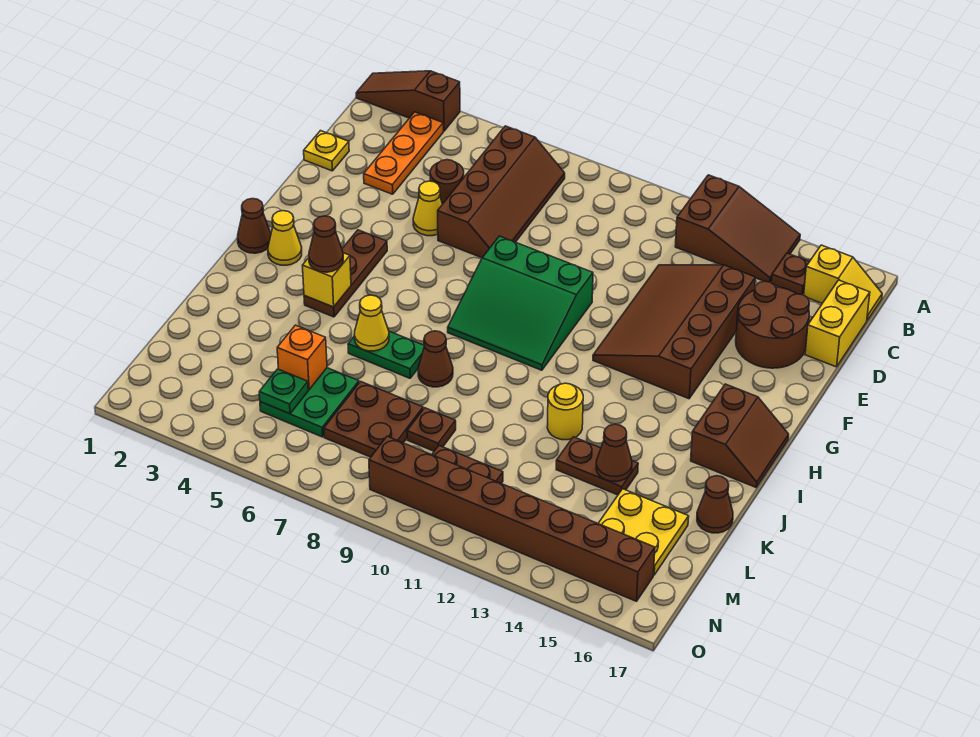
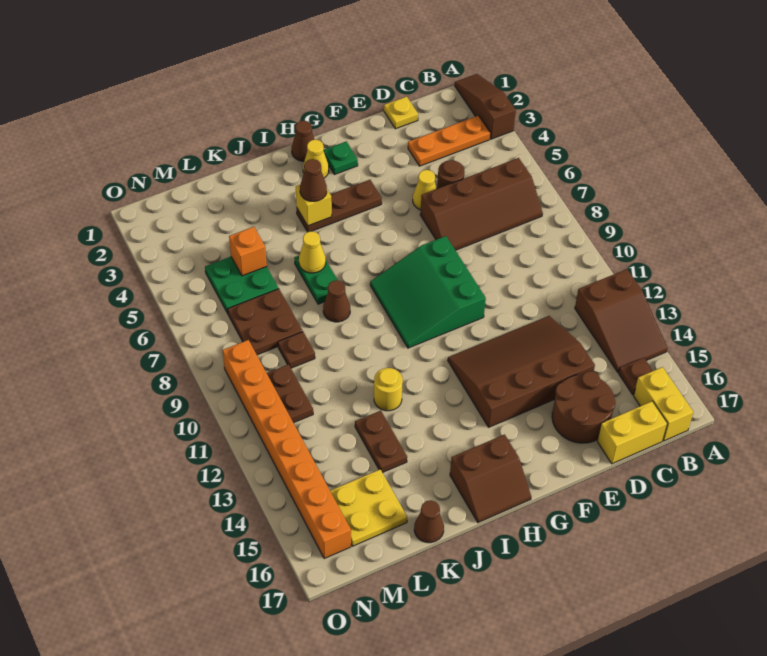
yellow slope B16:B17 level 1 top 16 -> yellow brick B16:B17 level 1
brown cone K14 level 2 -> none
green plate M5 level 2 -> green plate G2 level 1
brown brick N9:N16 level 1 -> orange brick N9:N16 level 1

